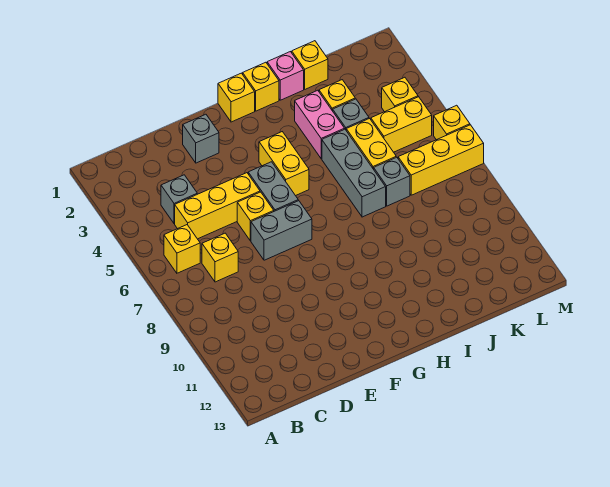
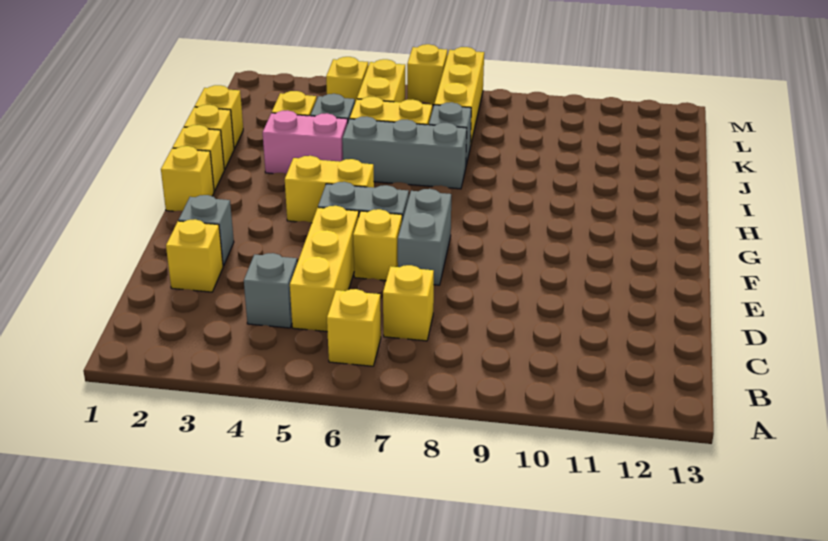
none -> yellow brick D2 level 1
pink brick I1 level 1 -> yellow brick I1 level 1

